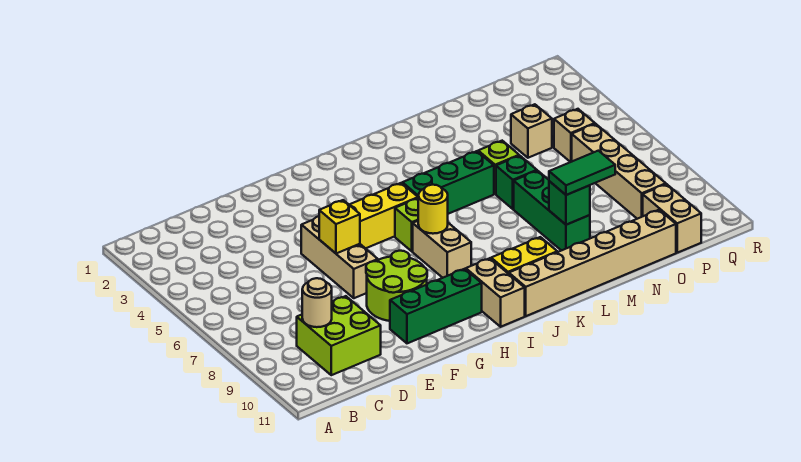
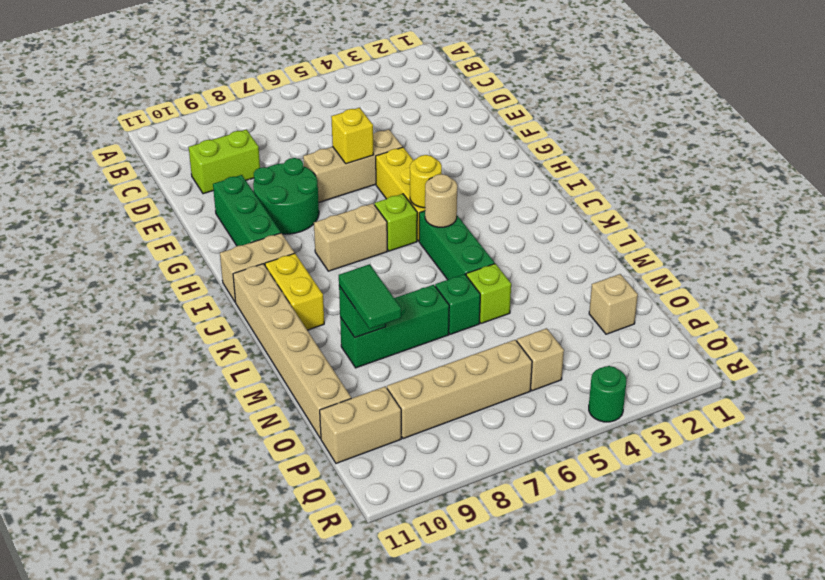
lime brick C9:D10 level 1 -> lime brick D9:D10 level 1
tan round brick C9 level 2 -> tan round brick J5 level 2
lime round brick F8:G9 level 1 -> green round brick F8:G9 level 1
yellow round brick I7 level 2 -> yellow round brick I5 level 2
tan brick O4 level 1 -> tan brick O2 level 1
none -> green round brick R4 level 1

